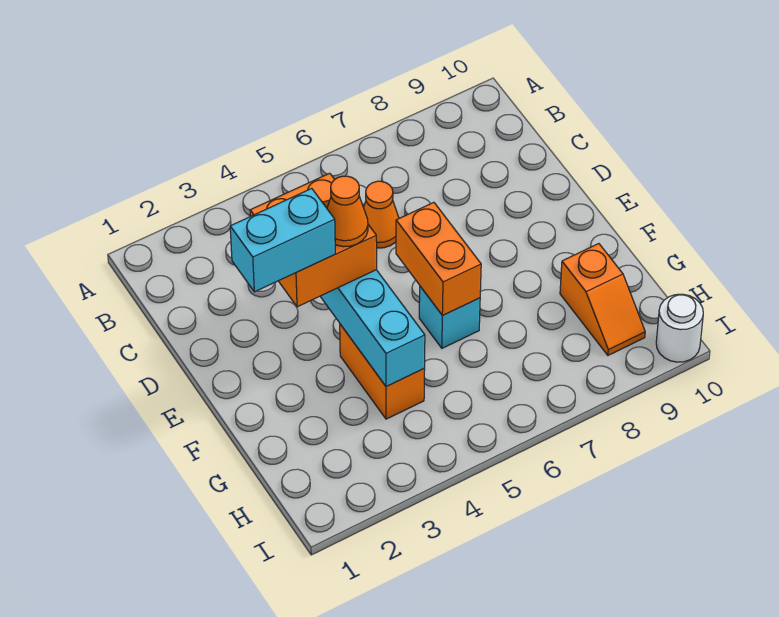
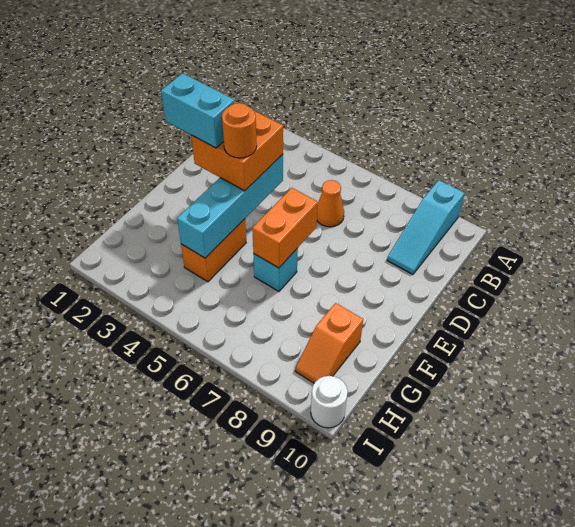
none -> cyan slope A9:C9 level 1 top A
orange cone E4 level 4 -> orange round brick E4 level 4

